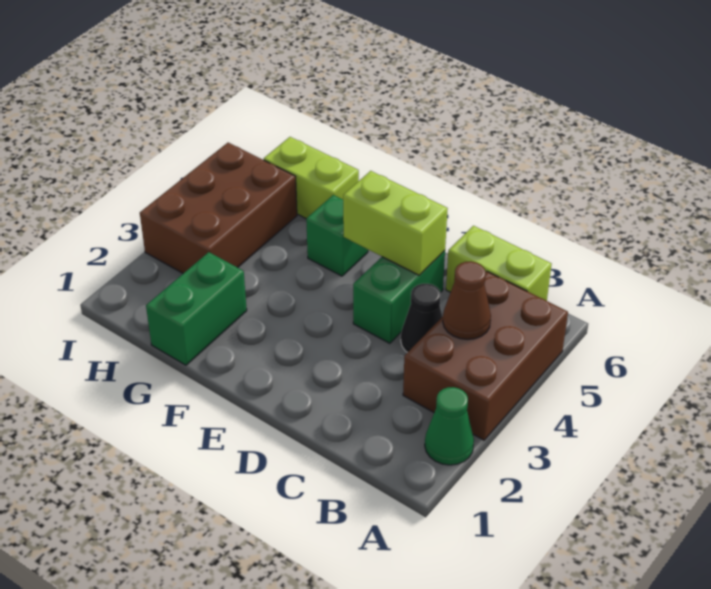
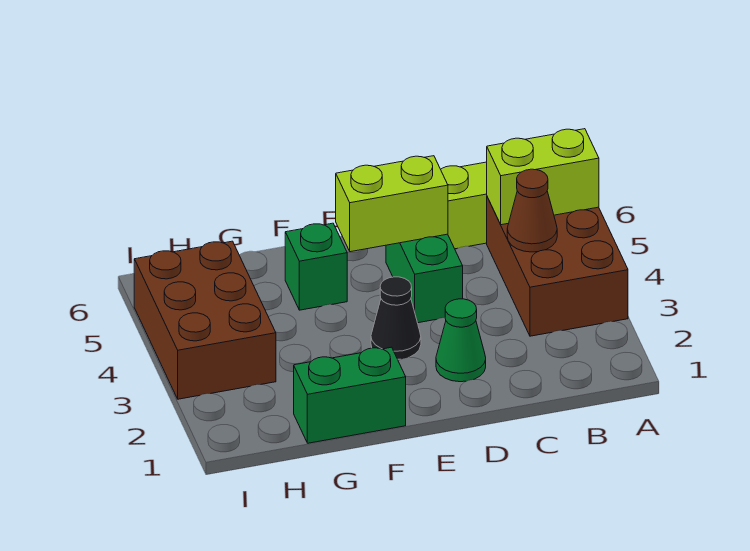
green cone A2 level 1 -> green cone D2 level 1
black cone C4 level 1 -> black cone E3 level 1
green brick G1:G2 level 1 -> green brick F1:G1 level 1
lime brick G6:H6 level 1 -> lime brick A5:B5 level 2

